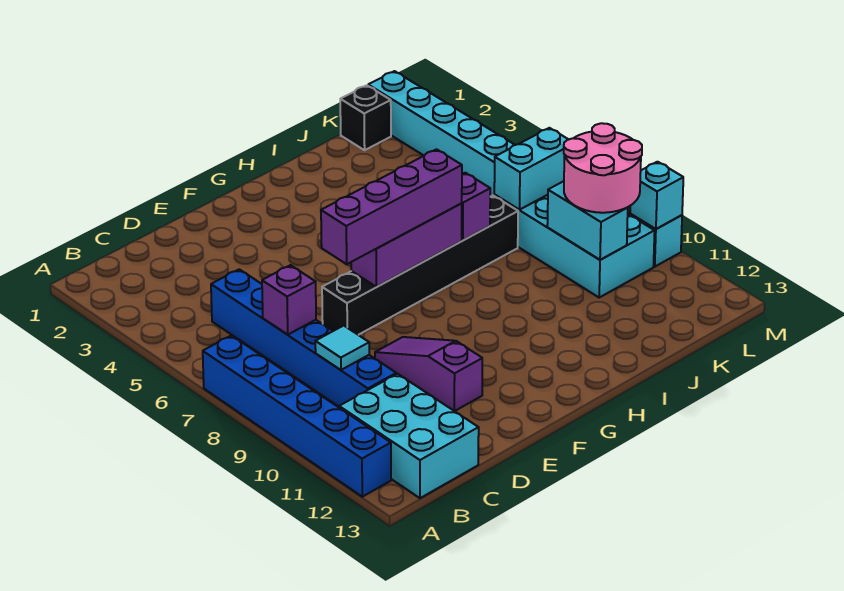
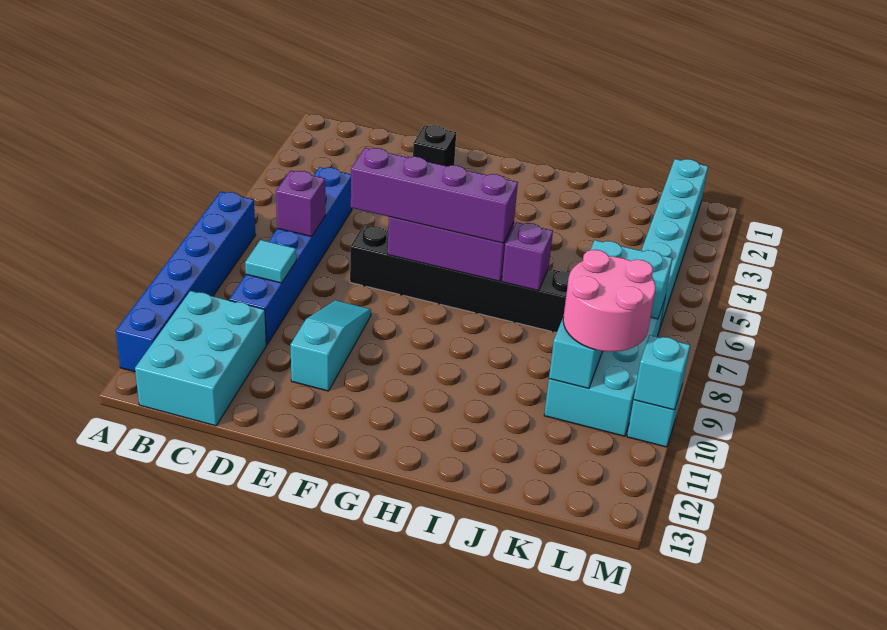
purple slope E9:E11 level 1 top 11 -> cyan slope E9:E11 level 1 top 11
black brick K1 level 1 -> black brick E2 level 1

